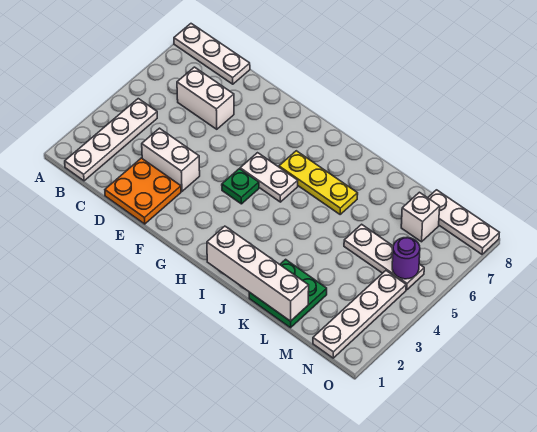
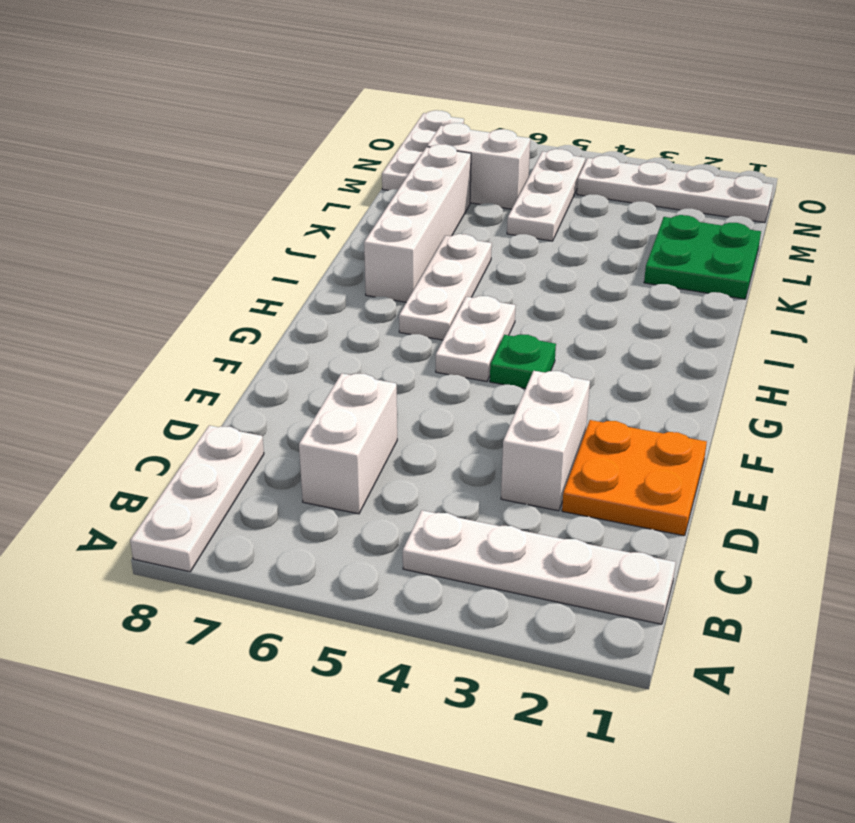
yellow plate H6:J6 level 1 -> white plate H6:J6 level 1
white brick I1:L1 level 2 -> white brick I7:L7 level 1
white brick M7 level 1 -> white brick M6:M7 level 1
purple round brick N5 level 2 -> none

